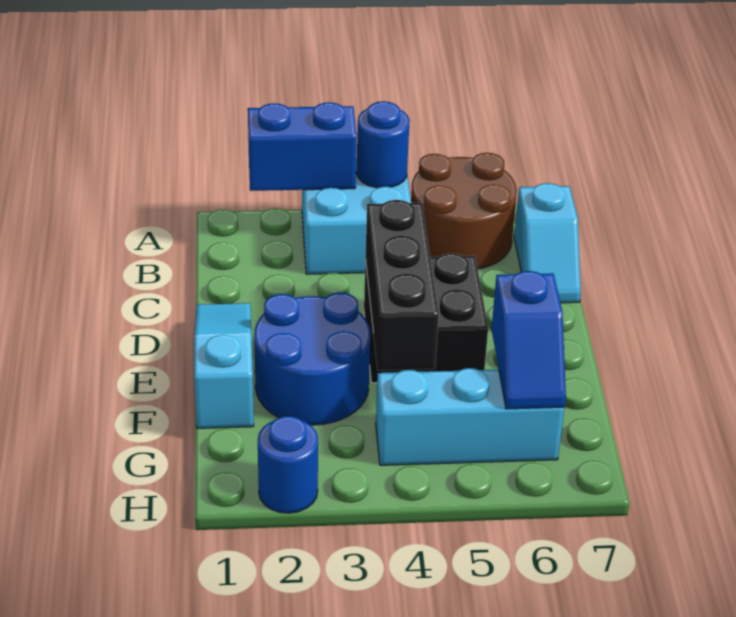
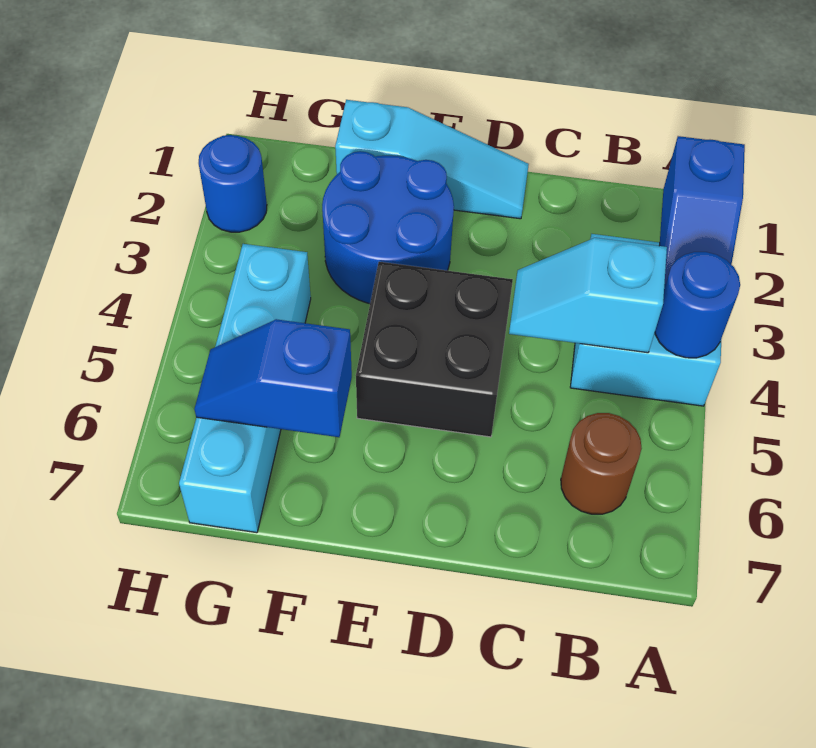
blue brick A2:A3 level 2 -> blue slope A2:A3 level 2 top 2
brown round brick A5:B6 level 1 -> brown round brick B6 level 1
cyan slope B7:C7 level 1 top B -> cyan slope B4:C4 level 2 top B
black brick D4:F4 level 2 -> none
cyan brick G4:G6 level 1 -> cyan brick G4:G7 level 1

